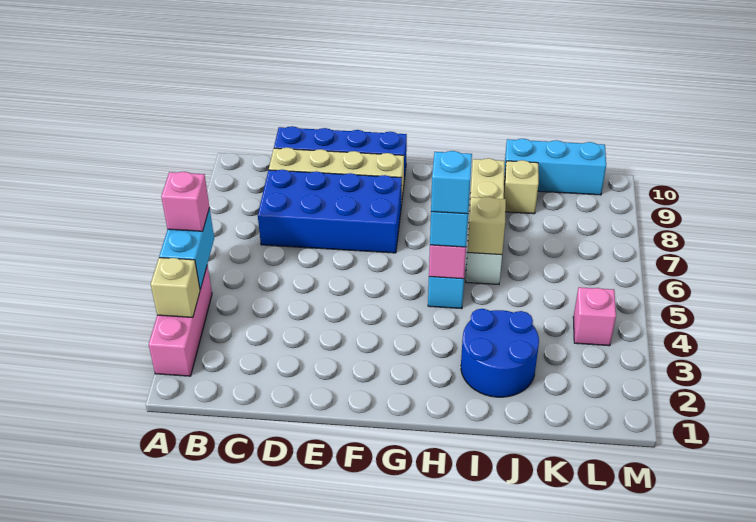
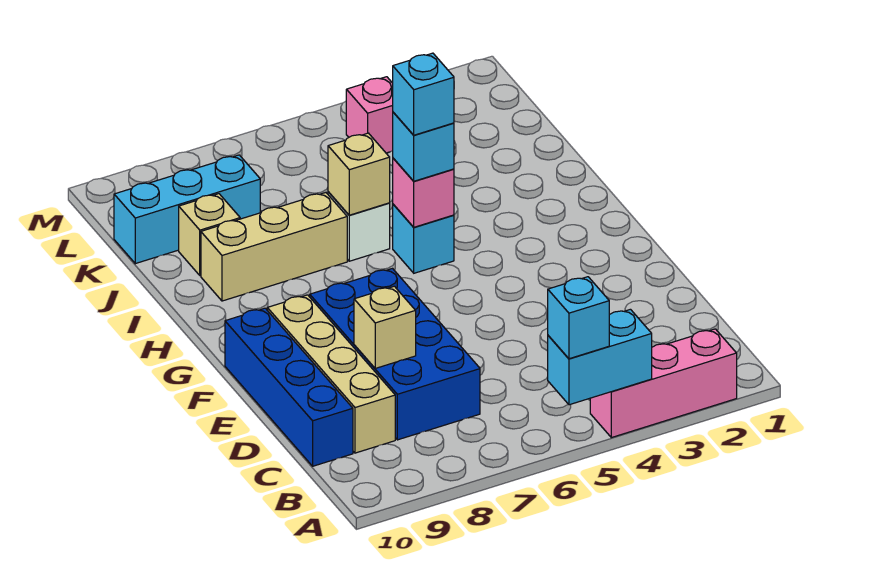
tan brick A3 level 2 -> tan brick D8 level 2
pink brick A5 level 3 -> cyan brick A5 level 3
blue round brick I2:J3 level 1 -> none
cyan brick J10:L10 level 1 -> cyan brick K8:K10 level 1

